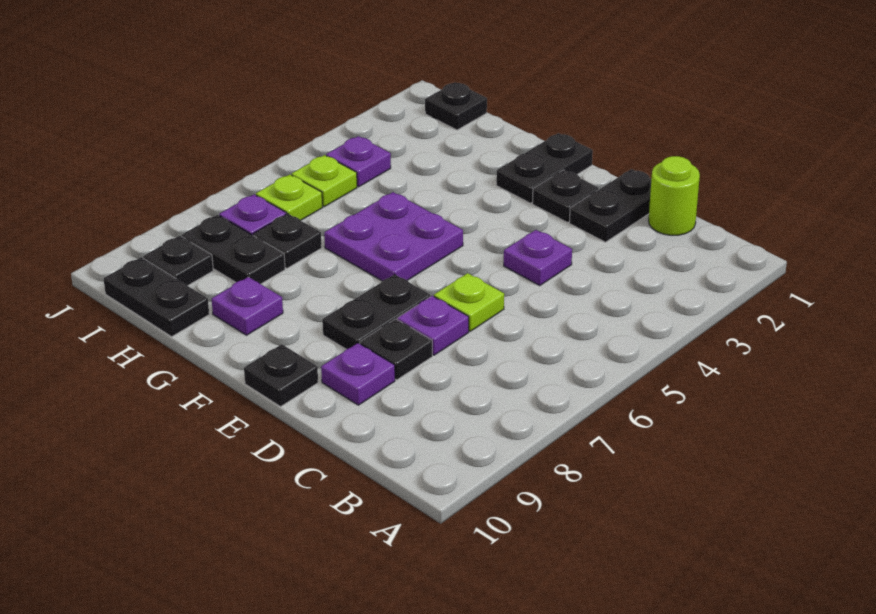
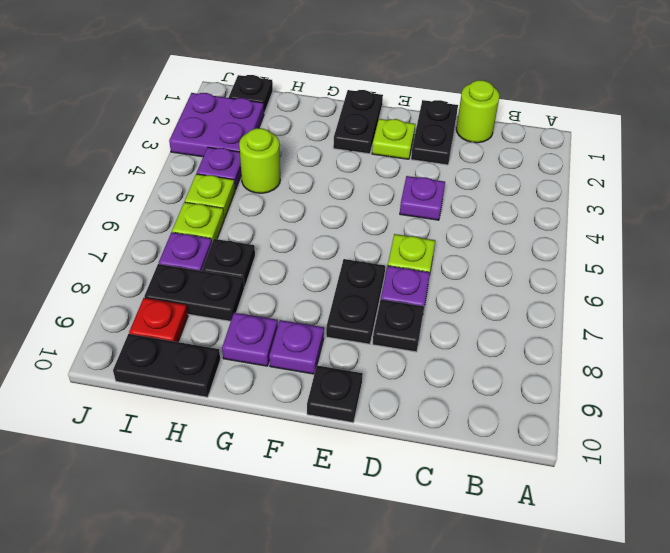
purple plate D9 level 1 -> purple plate F9 level 1
black plate E2 level 1 -> lime plate E2 level 1
purple plate F5:G6 level 1 -> purple plate I2:J3 level 1
none -> lime round brick H4 level 1
black plate I9 level 1 -> red plate I9 level 1

